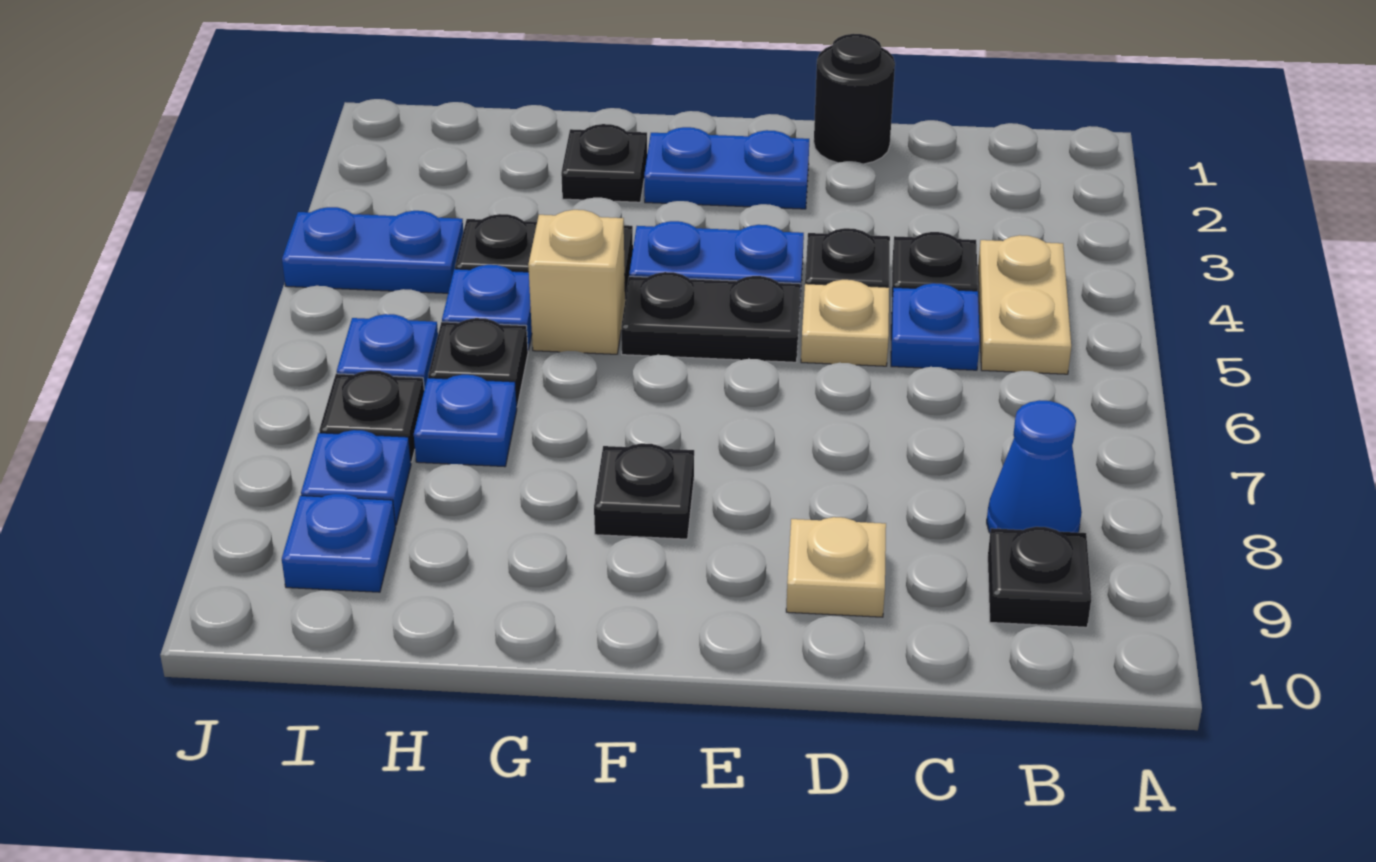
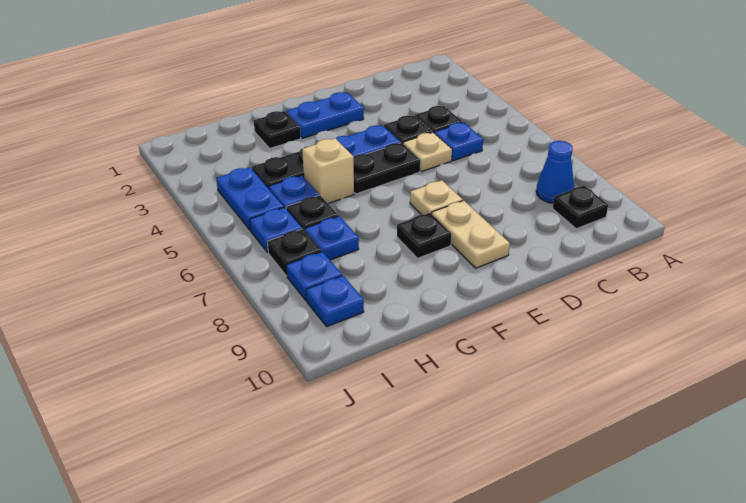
tan plate B4:B5 level 1 -> tan plate E8:E9 level 1
black round brick D1 level 1 -> none
tan plate D9 level 1 -> tan plate E7 level 1
blue plate I4:J4 level 1 -> blue plate I4:I5 level 1

